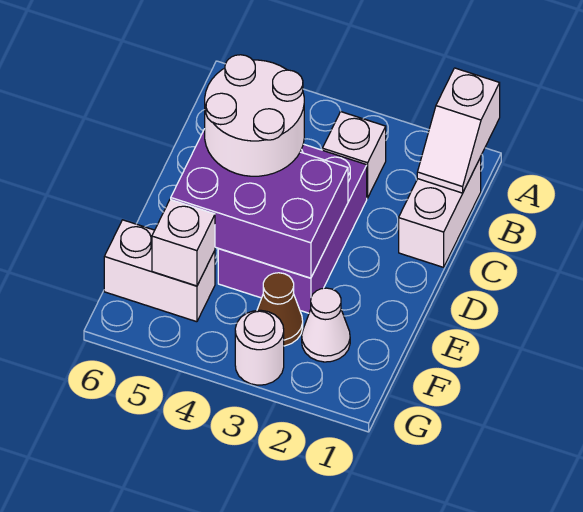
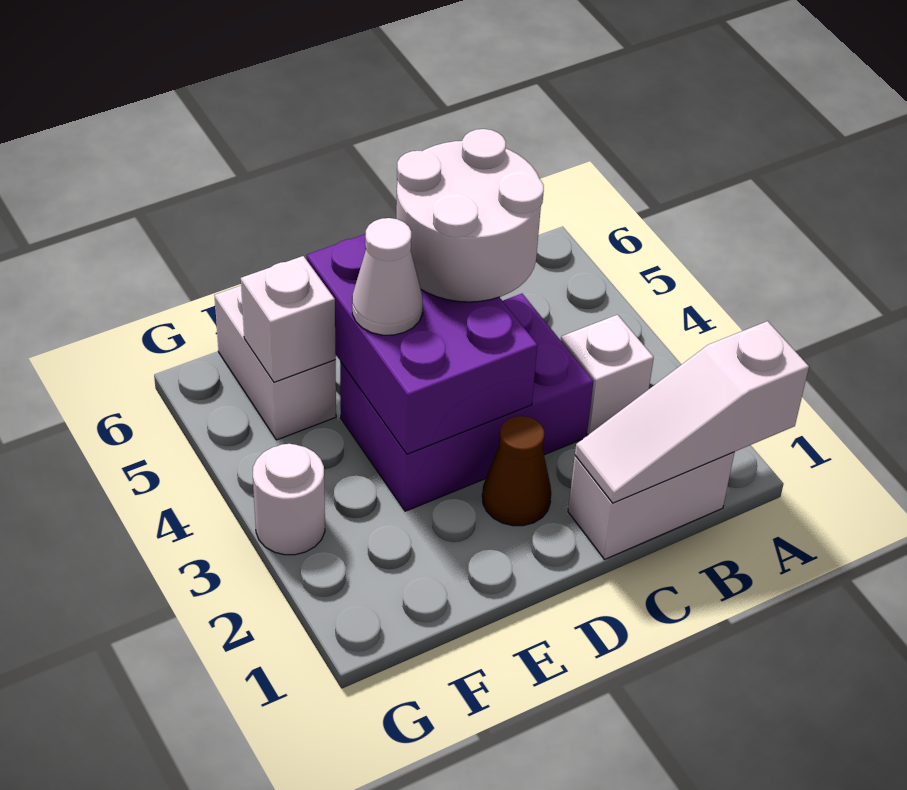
white slope A1:B1 level 2 top A -> white slope A1:C1 level 2 top A
white cone F2 level 1 -> white cone E4 level 3
brown cone F3 level 1 -> brown cone D2 level 1

